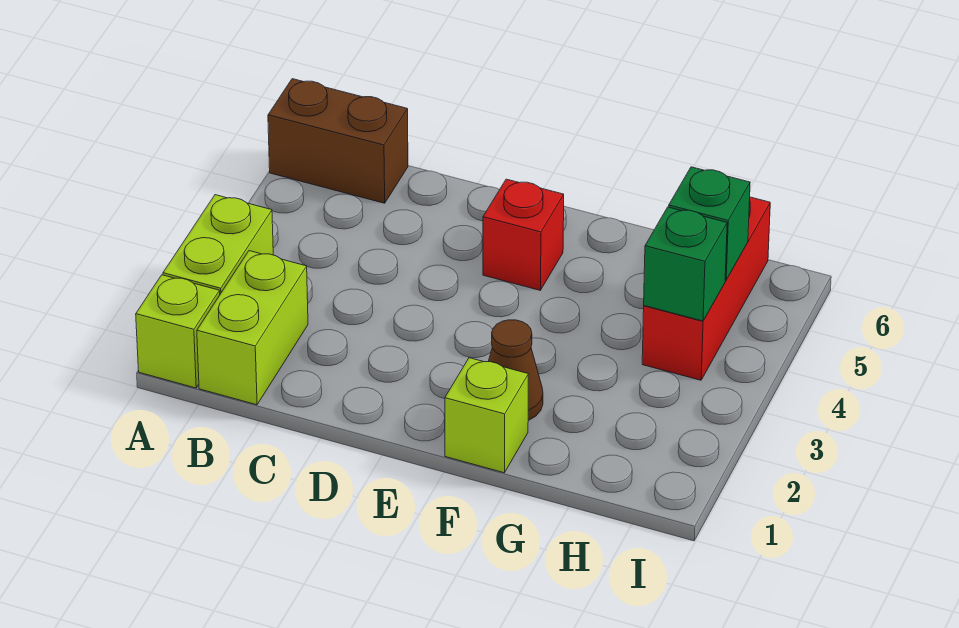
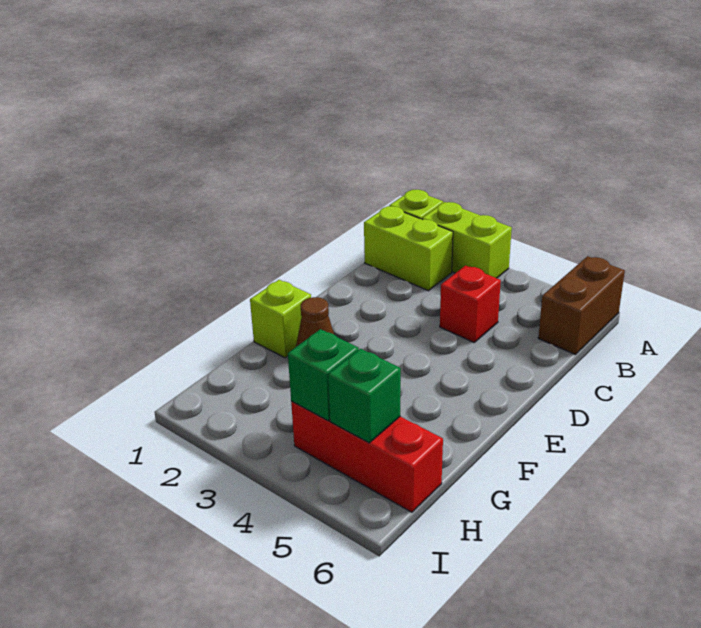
red brick E5 level 1 -> red brick C4 level 1

